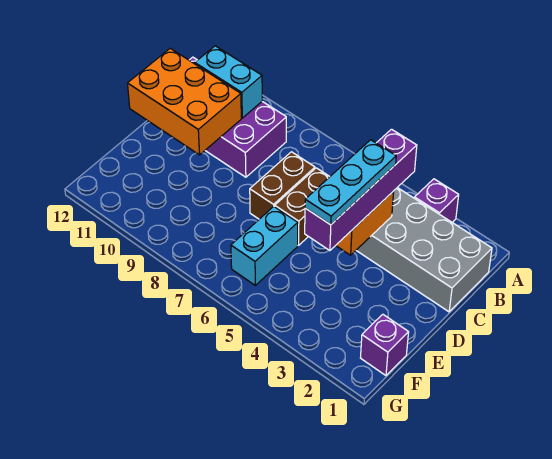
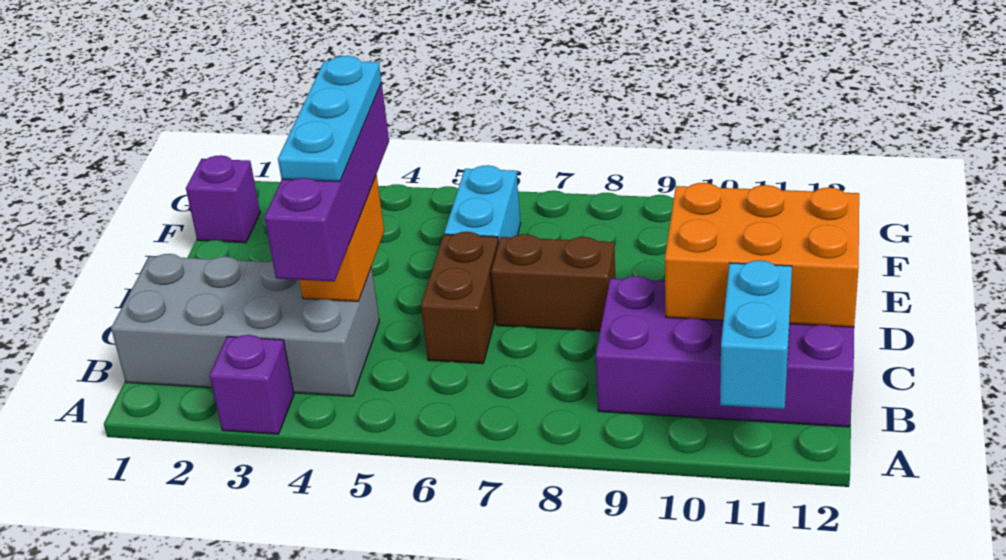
cyan brick B10:B11 level 2 -> cyan brick A11:B11 level 2
brown brick C7:D7 level 1 -> brown brick D7:D8 level 1

